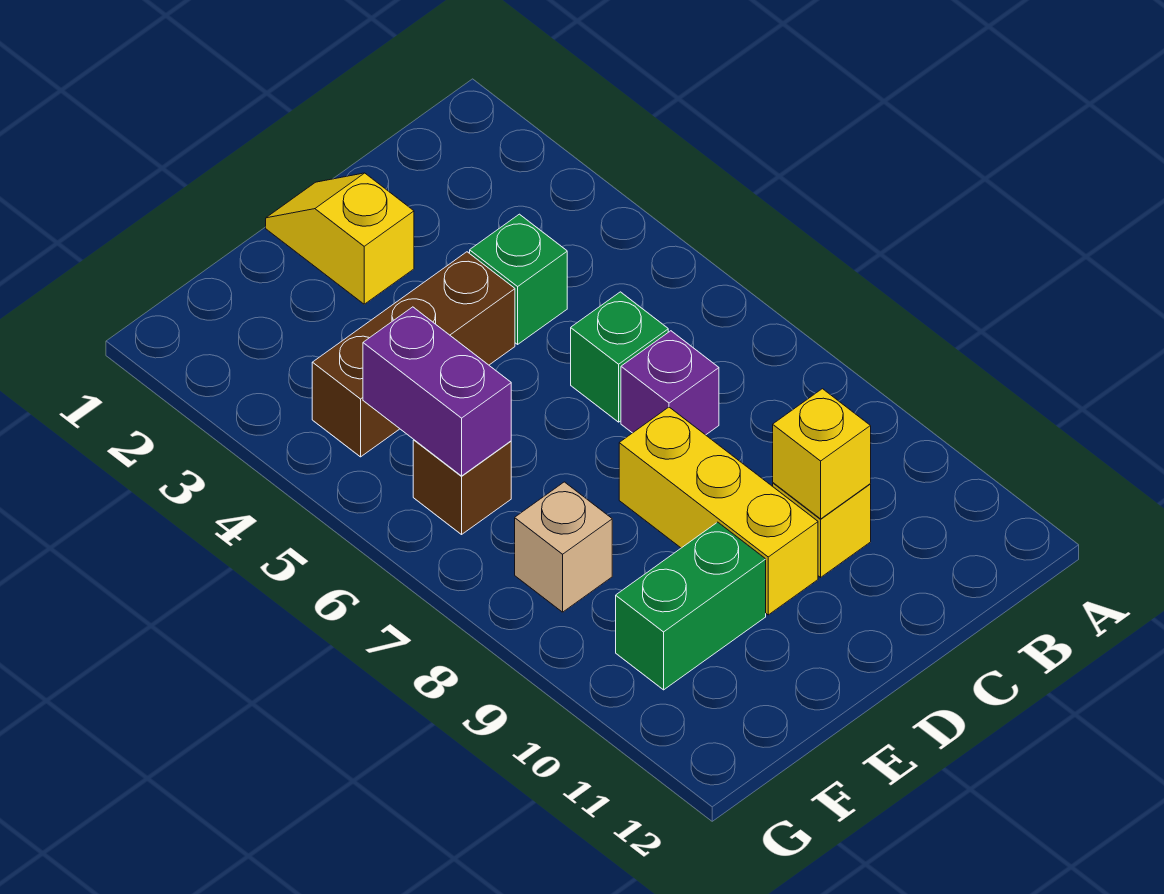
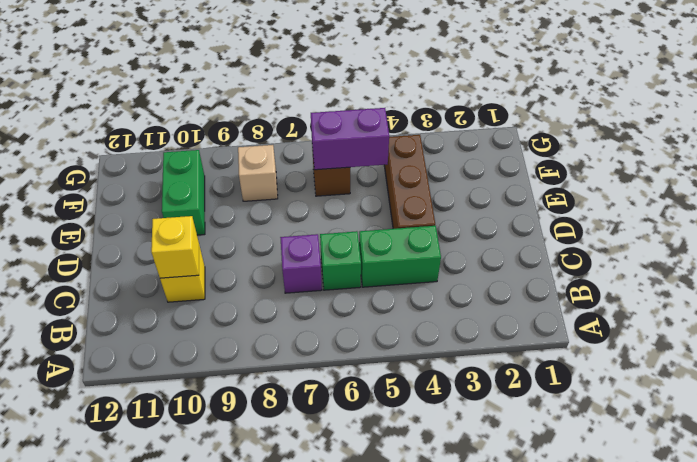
green brick C4 level 1 -> green brick C4:C5 level 1
yellow slope D1:D2 level 1 top 2 -> none
yellow brick D8:D10 level 1 -> none

